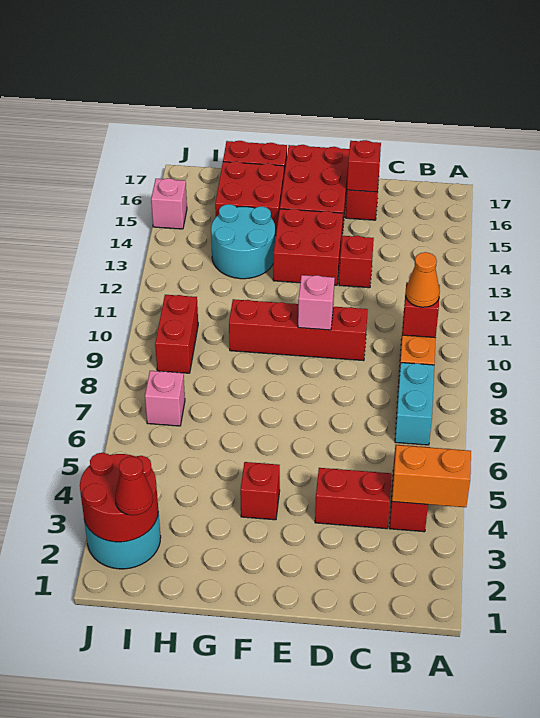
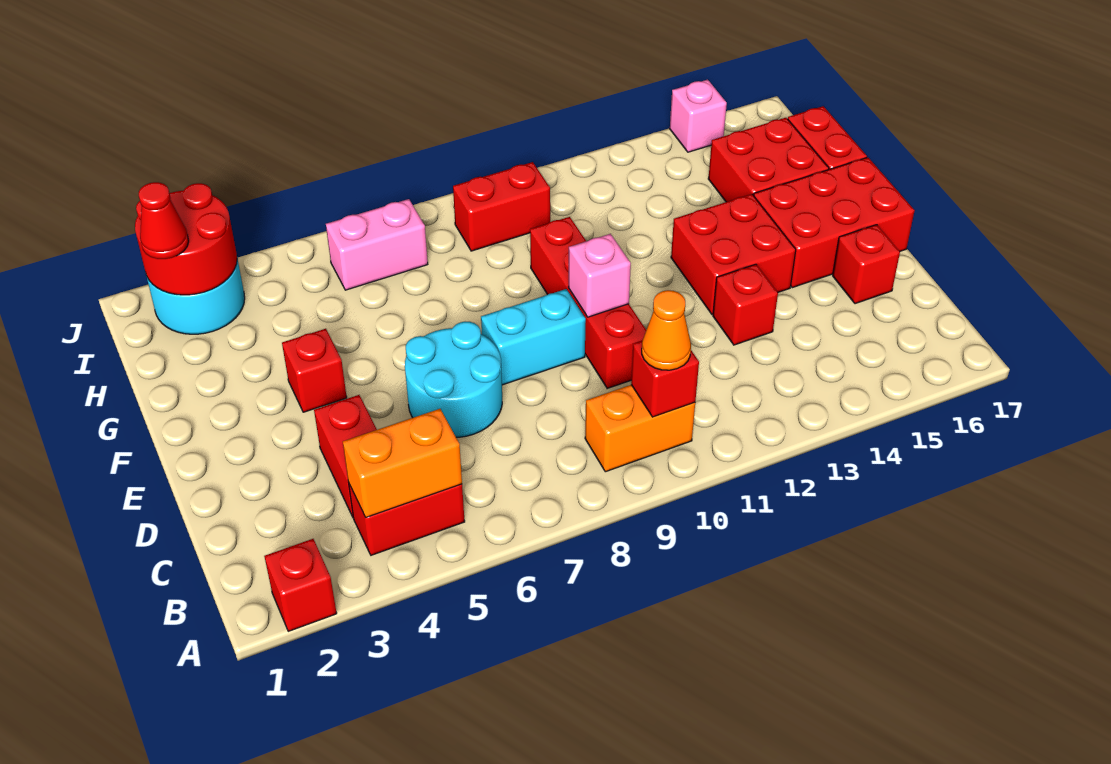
orange brick A4:B4 level 2 -> orange brick B4:B5 level 2
cyan brick B7:B8 level 1 -> cyan brick E8:E9 level 1
red brick D16 level 2 -> red brick A2 level 1
cyan round brick G13:H14 level 1 -> cyan round brick D6:E7 level 1
pink brick I7 level 1 -> pink brick I6:I7 level 1

